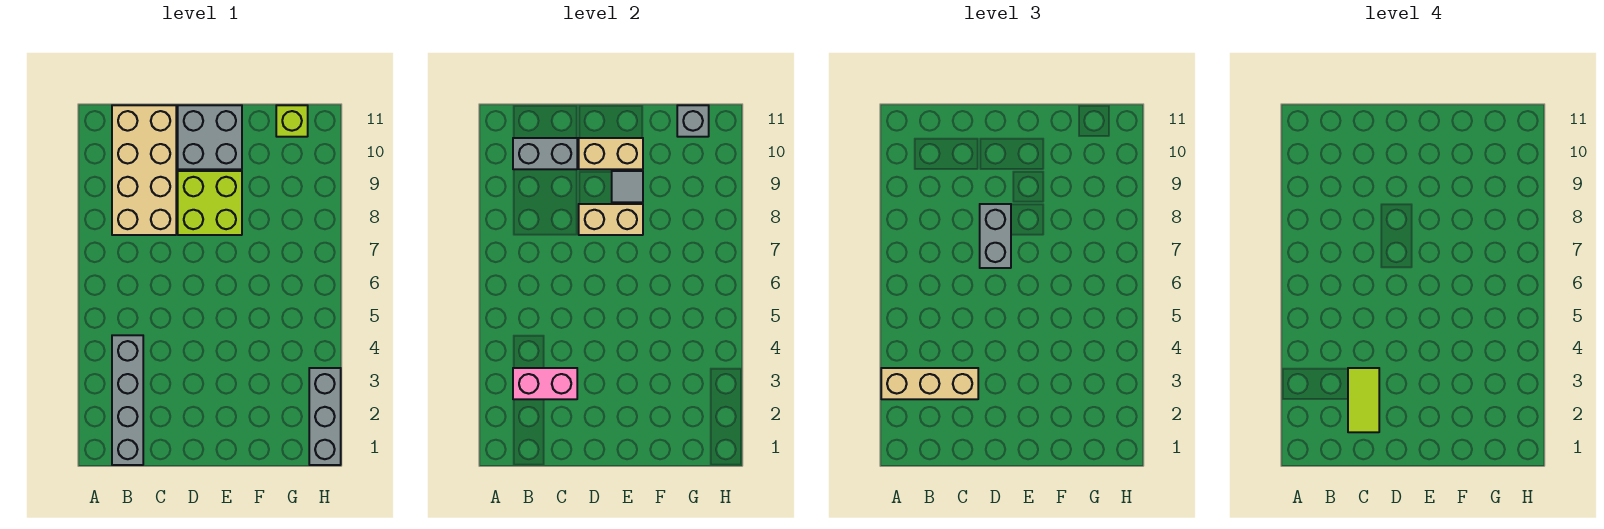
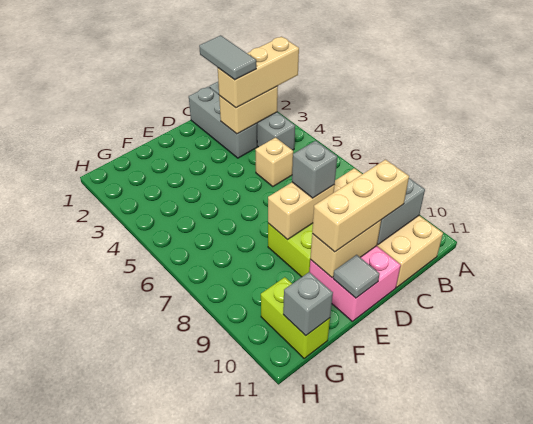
pink brick B3:C3 level 2 -> tan brick B3:C3 level 2
lime tile C2:C3 level 4 -> grey tile C2:C3 level 4
none -> tan brick C5 level 1
none -> tan brick C10:E10 level 3
grey brick D7:D8 level 3 -> grey brick D8 level 3
grey brick D10:E11 level 1 -> pink brick D10:E11 level 1
grey tile E9 level 2 -> grey tile E11 level 2
lime brick G11 level 1 -> lime brick G10:G11 level 1
grey brick H1:H3 level 1 -> grey brick C1:C3 level 1

